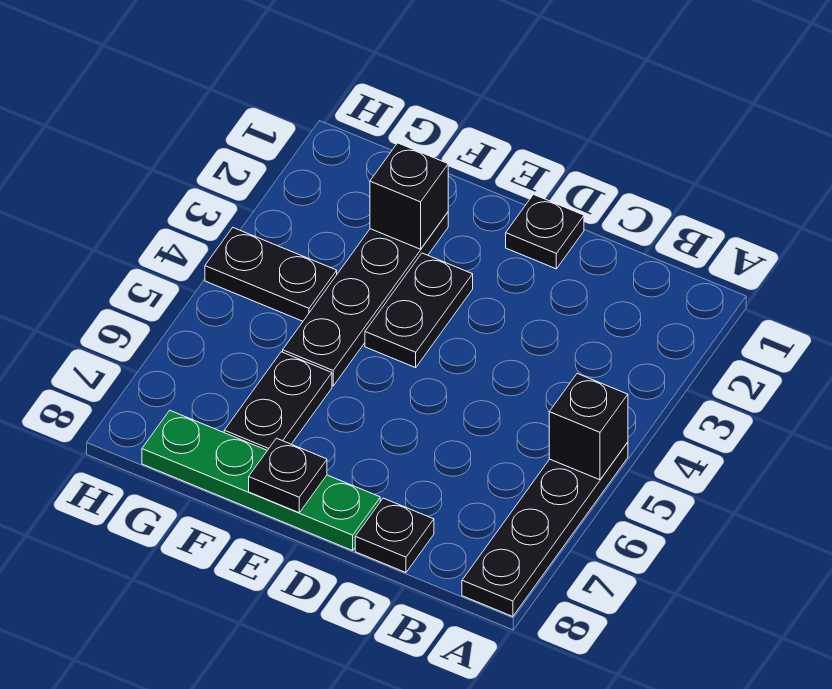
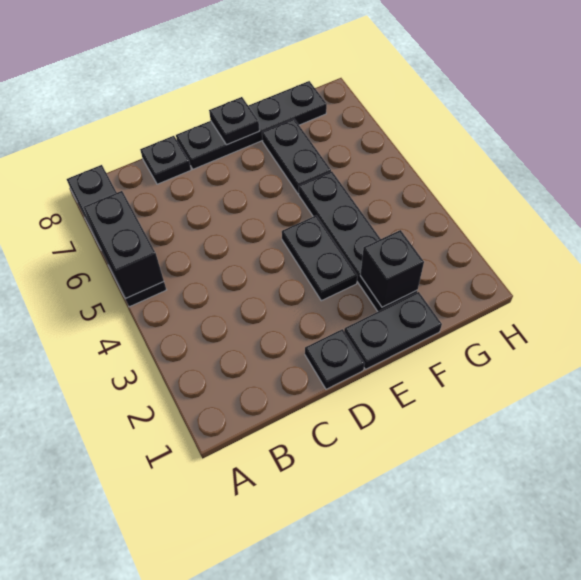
black brick A5 level 2 -> black brick A5:A6 level 2
green plate D8:G8 level 1 -> black plate D8:G8 level 1
black plate G4:H4 level 1 -> black plate E1:F1 level 1

